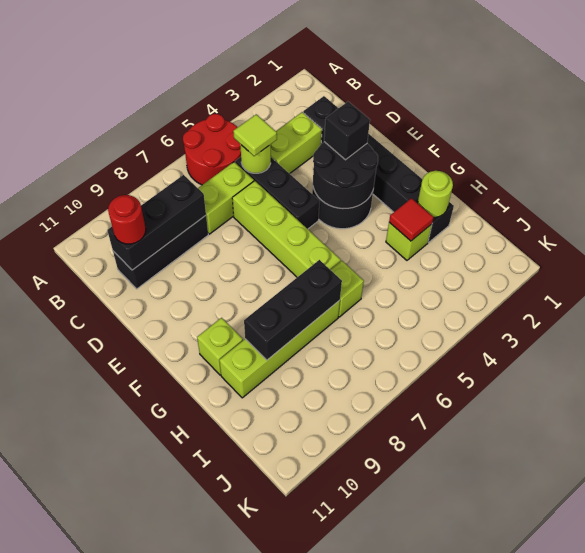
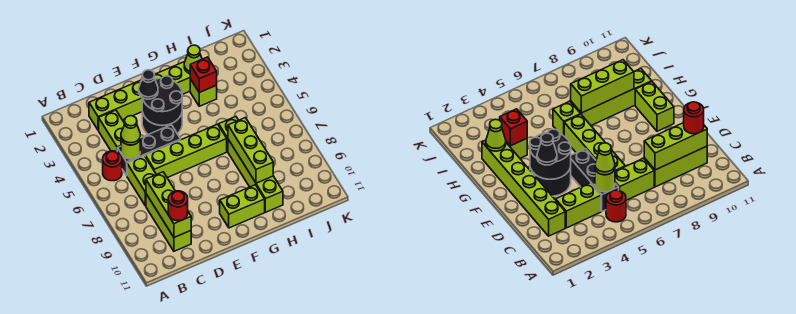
red round brick A5:B6 level 1 -> red round brick B5 level 1
black brick C2:H2 level 1 -> lime brick C2:H2 level 1
lime tile C5 level 3 -> lime cone C5 level 3
black brick C8:C10 level 1 -> lime brick C8:C10 level 1
black brick C8:C10 level 2 -> lime brick C8:C10 level 2
black brick E3 level 3 -> black cone E3 level 3
lime brick G10 level 1 -> lime brick F10:G10 level 1
lime round brick H2 level 2 -> lime cone H2 level 2
red tile H3 level 2 -> red brick H3 level 2
black brick H7:H9 level 2 -> lime brick H7:H9 level 2

